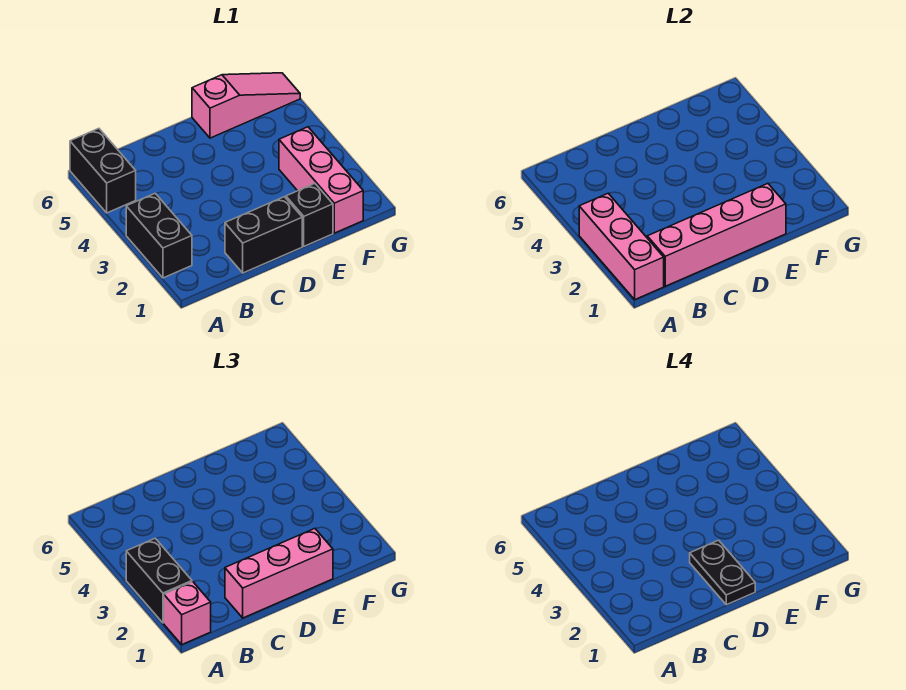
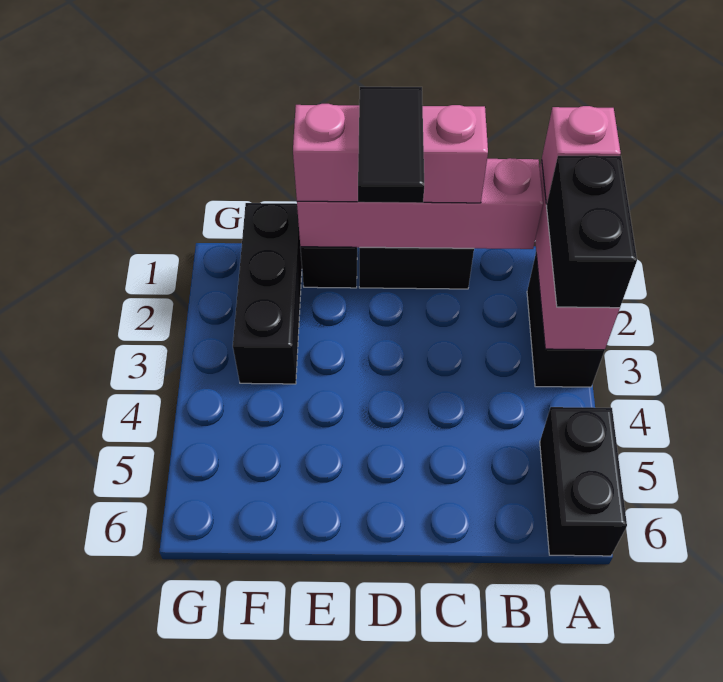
black plate D1:D2 level 4 -> black tile D1:D2 level 4
pink slope E6:G6 level 1 top E -> none
pink brick F1:F3 level 1 -> black brick F1:F3 level 1

